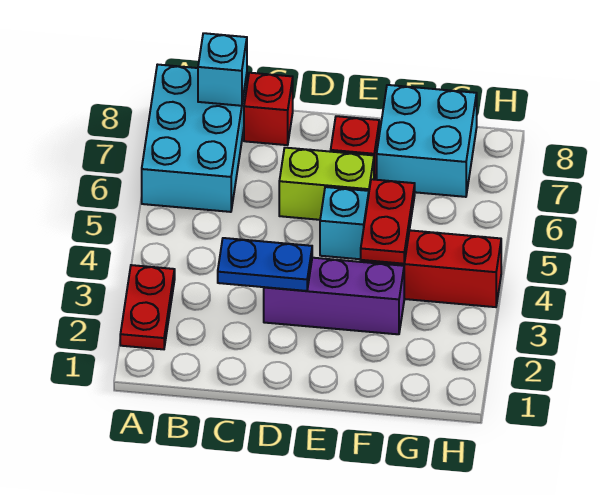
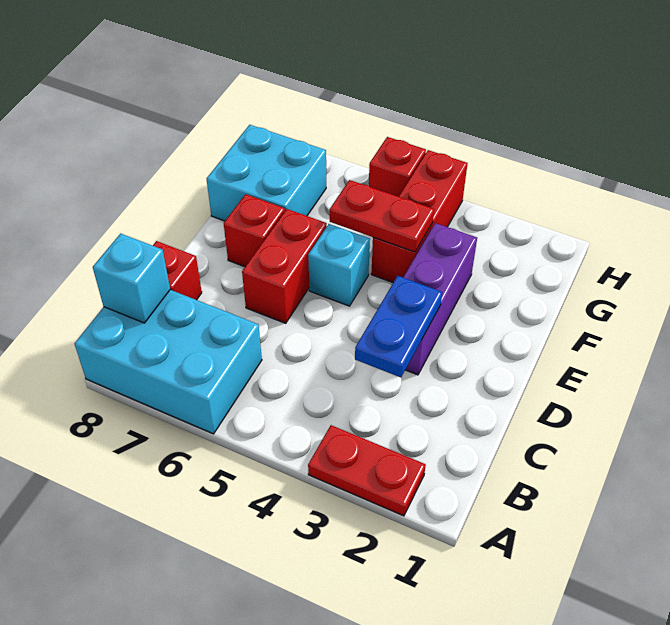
lime brick D6:E6 level 1 -> red brick D6:E6 level 1
none -> red brick H5 level 1

